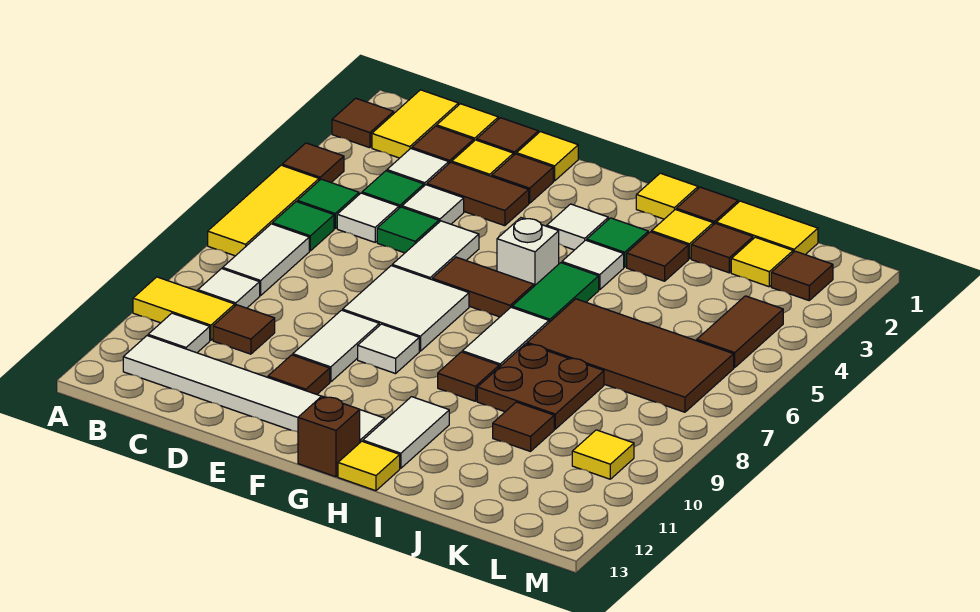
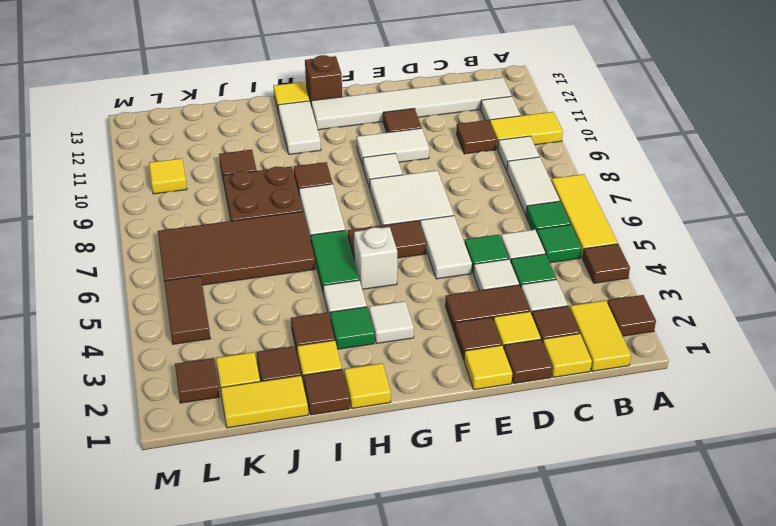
white tile E9:E10 level 1 -> white tile E10:F10 level 1

